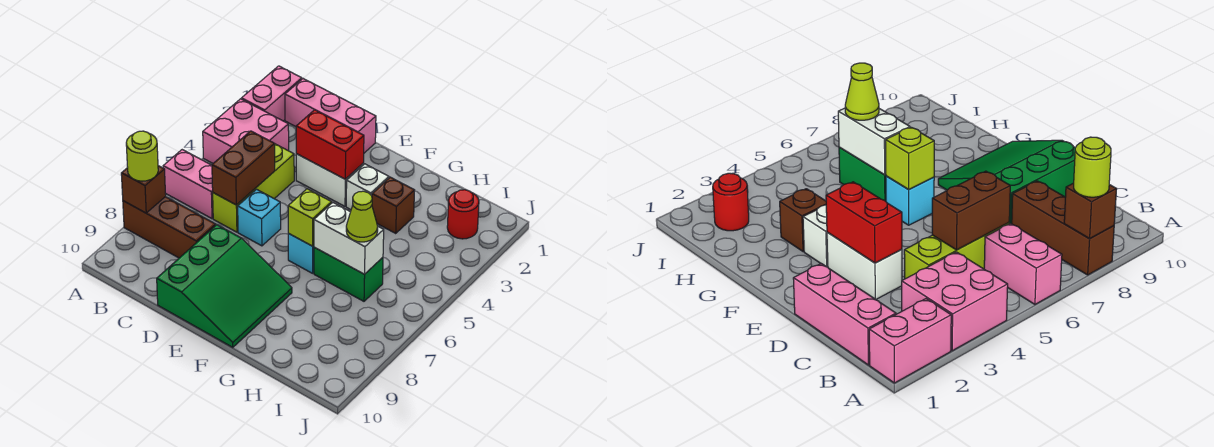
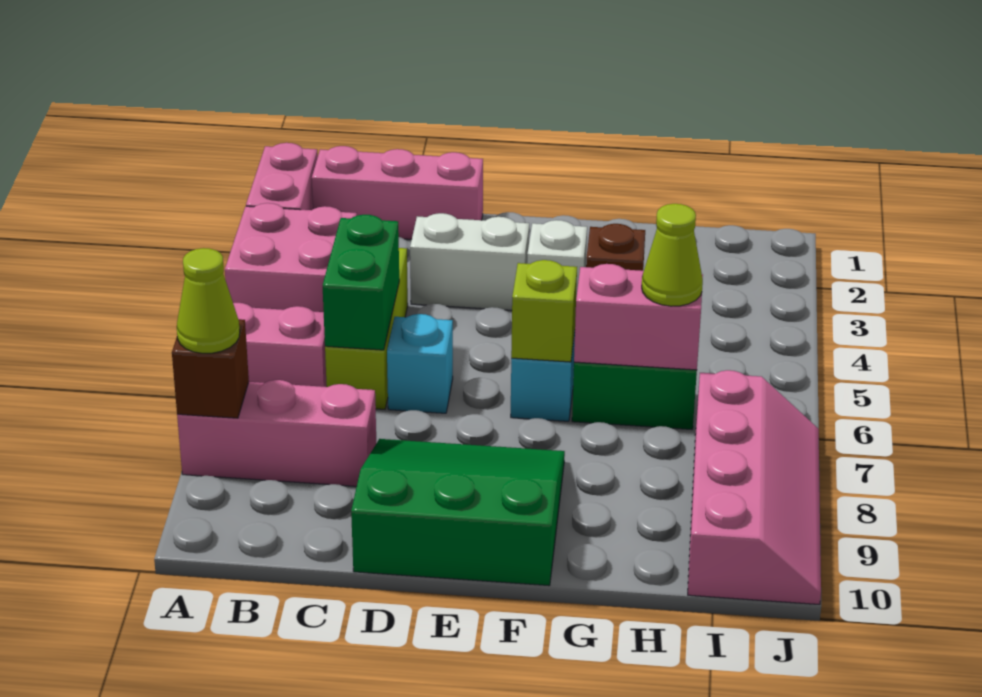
brown brick A8:C8 level 1 -> pink brick A8:C8 level 1
lime round brick A8 level 3 -> lime cone A8 level 3
brown brick C5:C6 level 2 -> green brick C5:C6 level 2
red brick D3:E3 level 2 -> none
green slope D8:F10 level 1 top D -> green slope D8:F10 level 1 top 10
white brick G6:H6 level 2 -> pink brick G6:H6 level 2
red round brick I2 level 1 -> none
none -> pink slope I7:J10 level 1 top I

